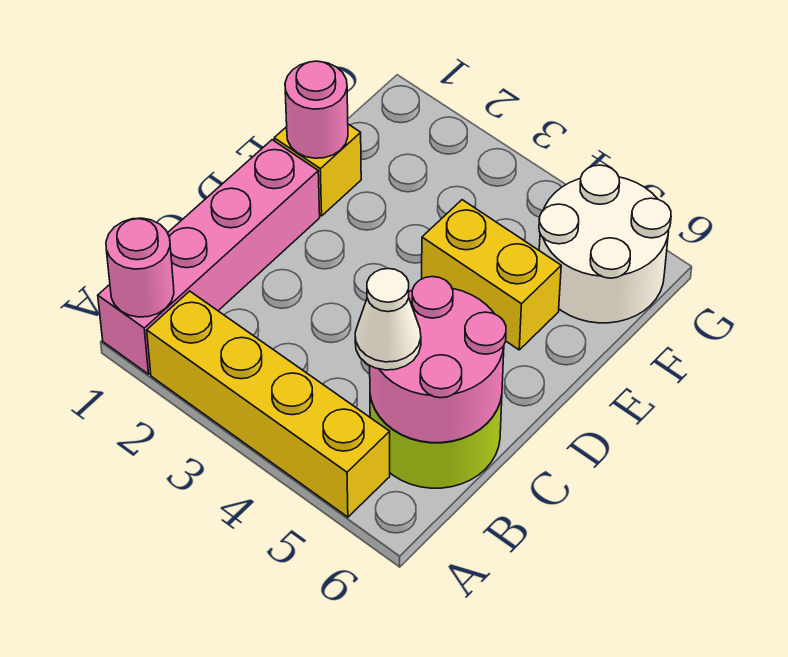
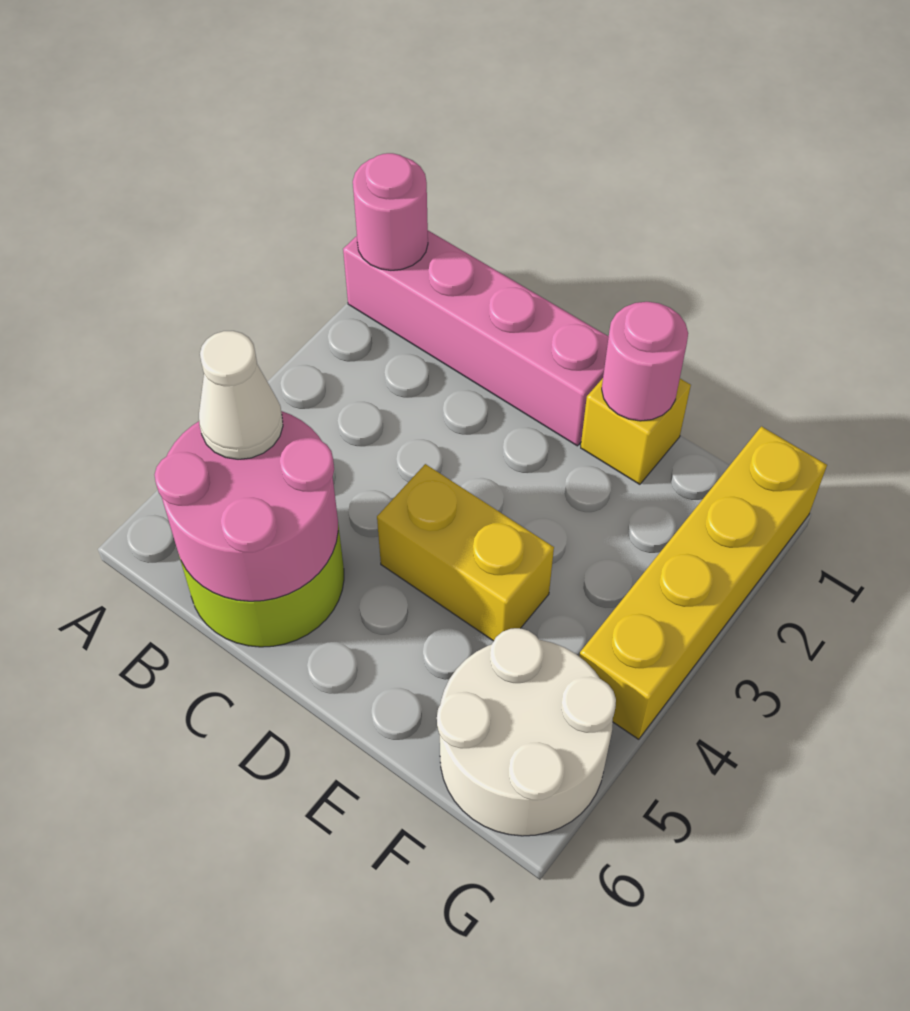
yellow brick A2:A5 level 1 -> yellow brick G1:G4 level 1
yellow brick E4:E5 level 1 -> yellow brick D4:E4 level 1

